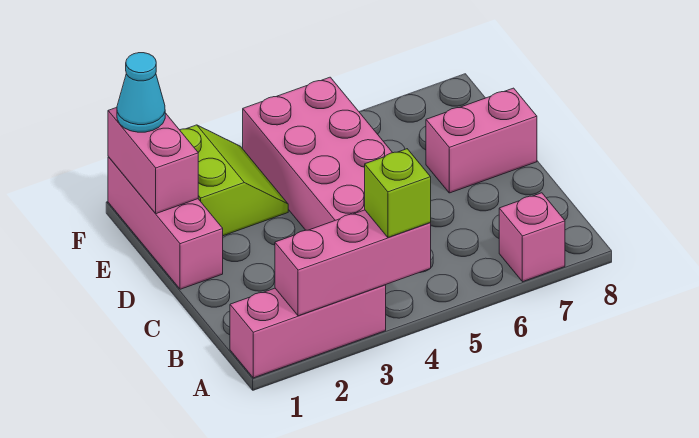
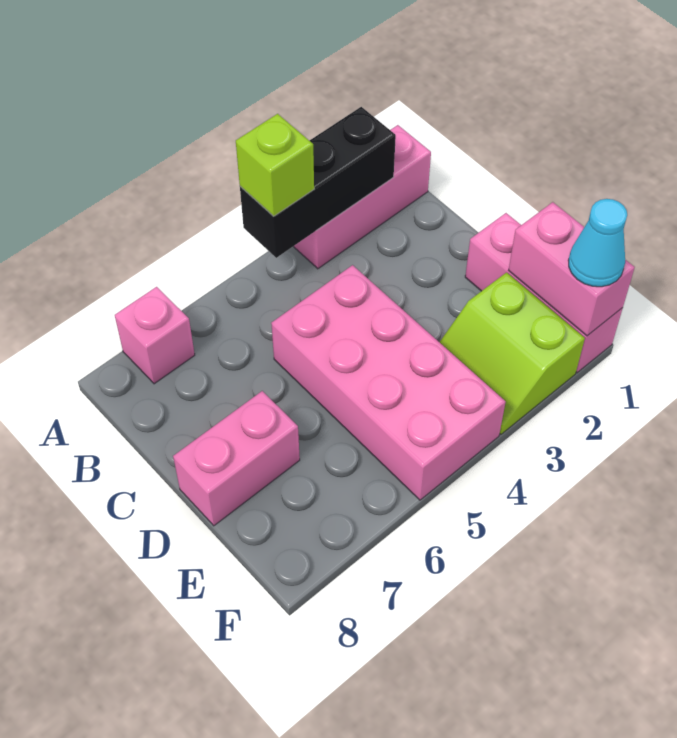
pink brick A2:A4 level 2 -> black brick A2:A4 level 2

